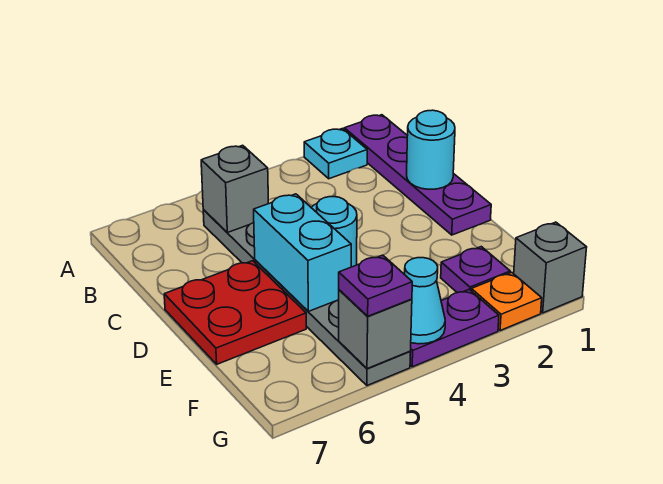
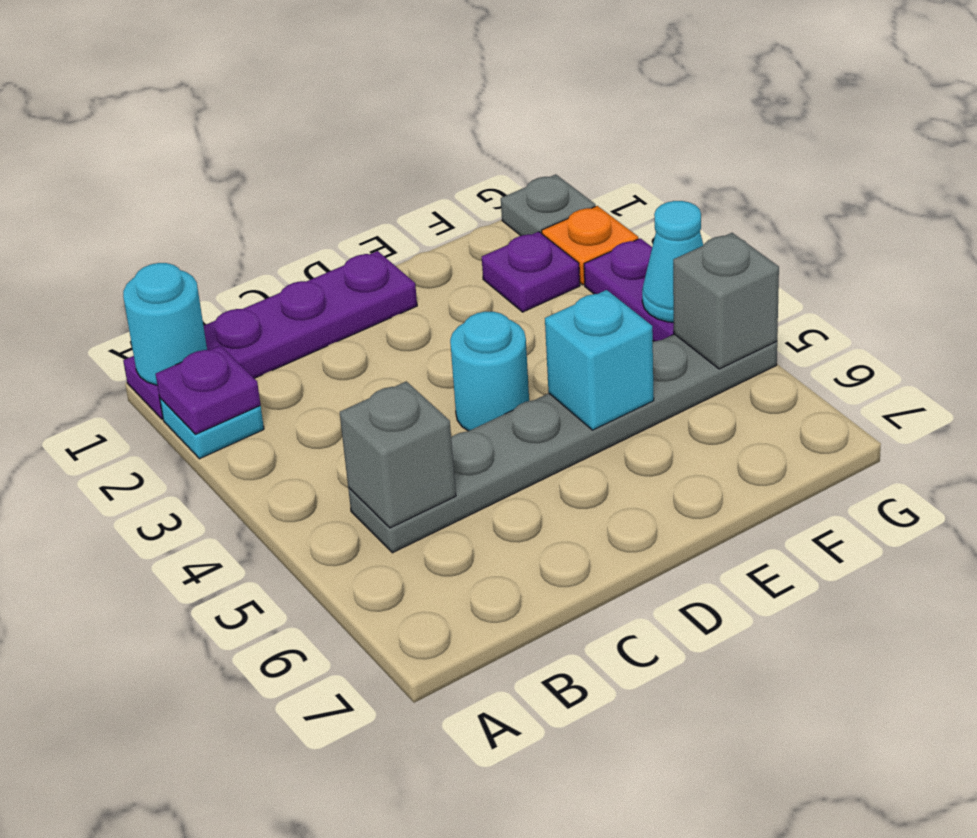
cyan round brick C1 level 2 -> cyan round brick A1 level 2
cyan brick D5:E5 level 2 -> cyan brick E5 level 2
red plate D6:E7 level 1 -> none
grey brick G1 level 1 -> grey plate G1 level 1
purple plate G5 level 3 -> purple plate A2 level 2

